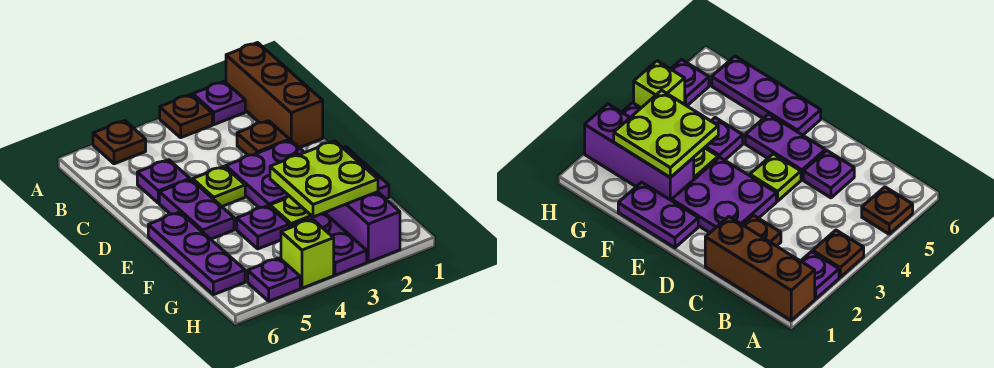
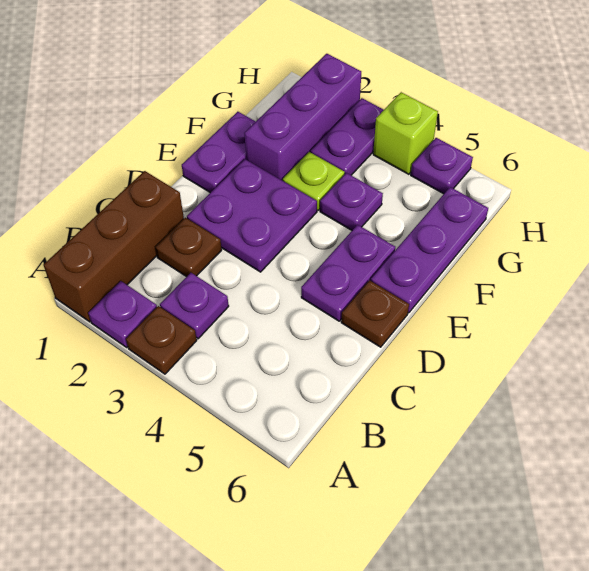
brown plate A5 level 1 -> brown plate D6 level 1
purple plate C5 level 1 -> purple plate B3 level 1
lime plate D4 level 1 -> none
lime plate F2:G3 level 2 -> none

